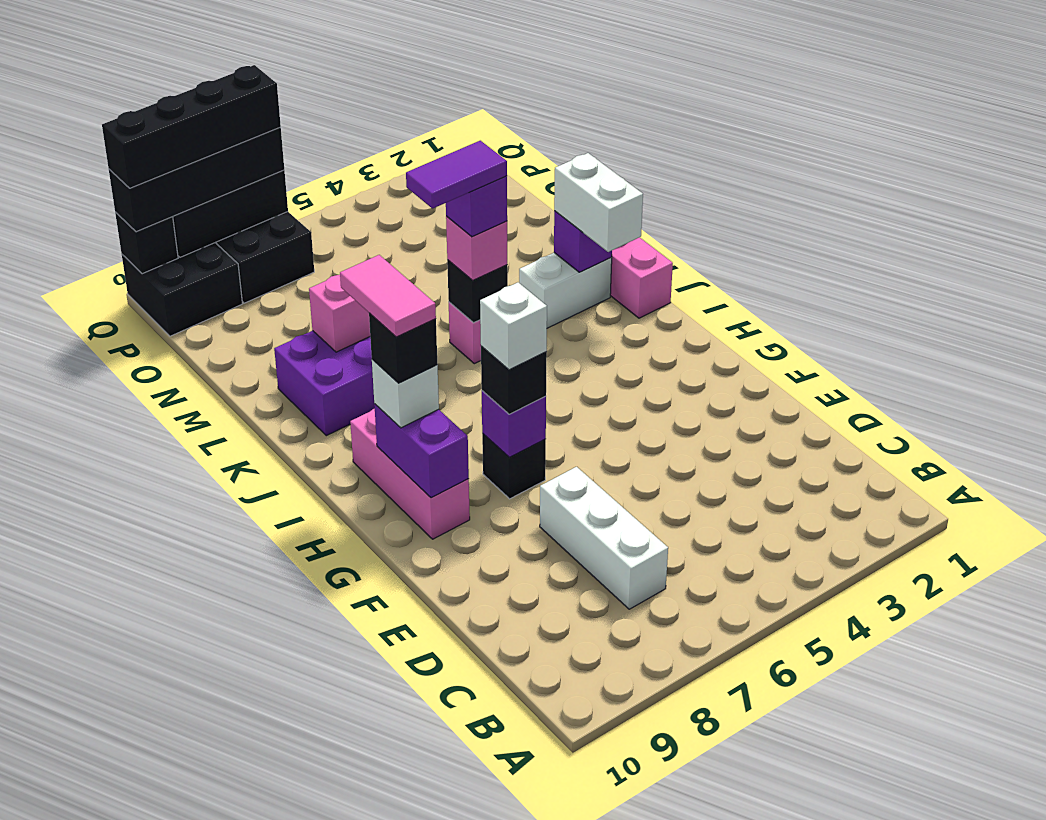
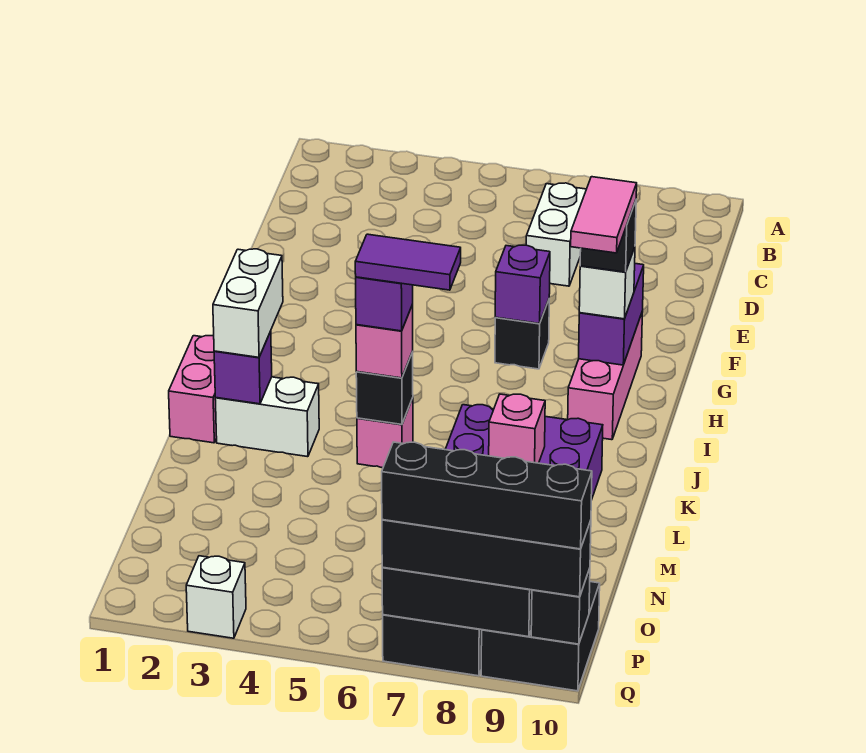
white brick C7:E7 level 1 -> white brick C7:D7 level 1
black brick G7 level 3 -> none
white brick G7 level 4 -> white brick Q3 level 1

